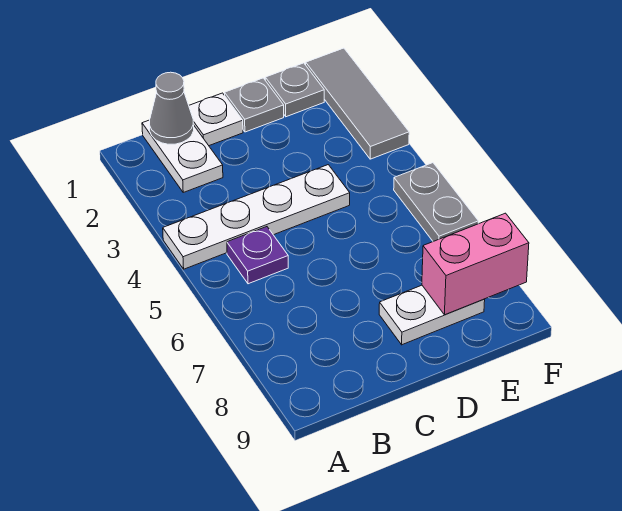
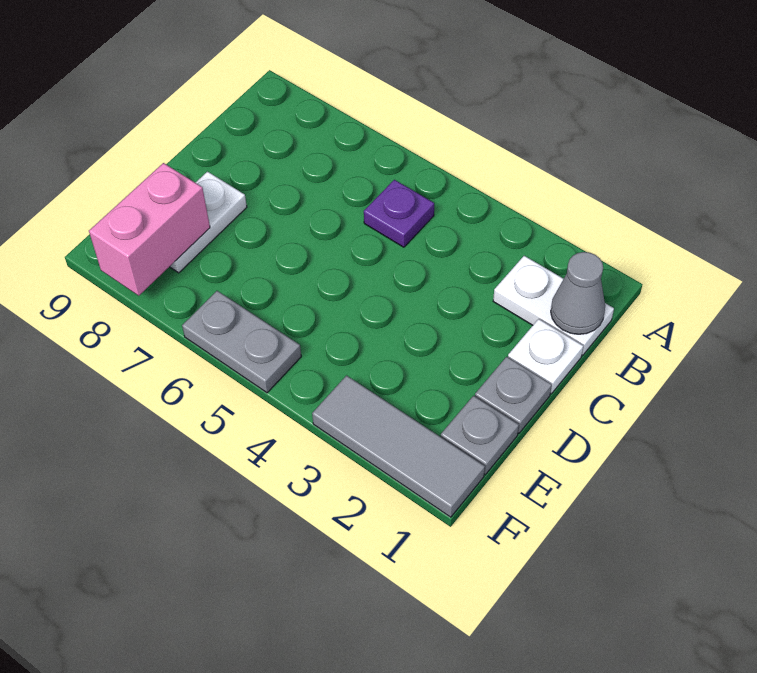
white plate A4:D4 level 1 -> none

